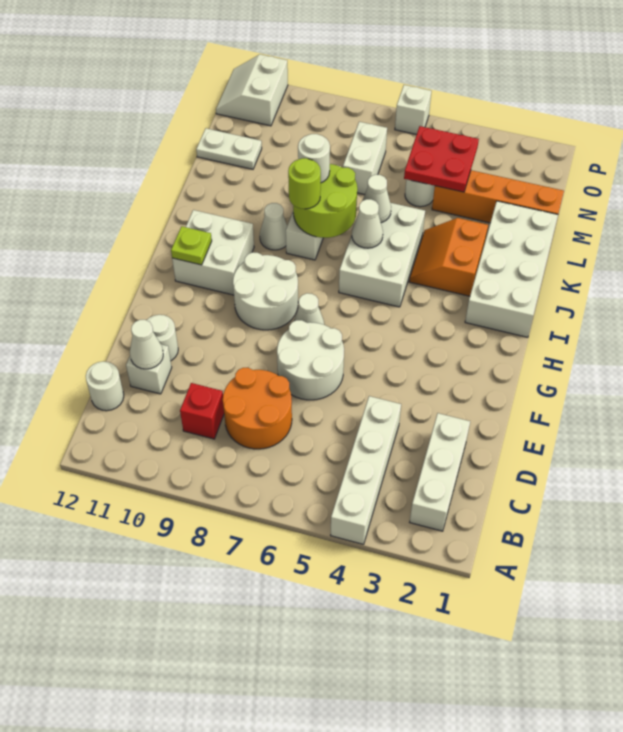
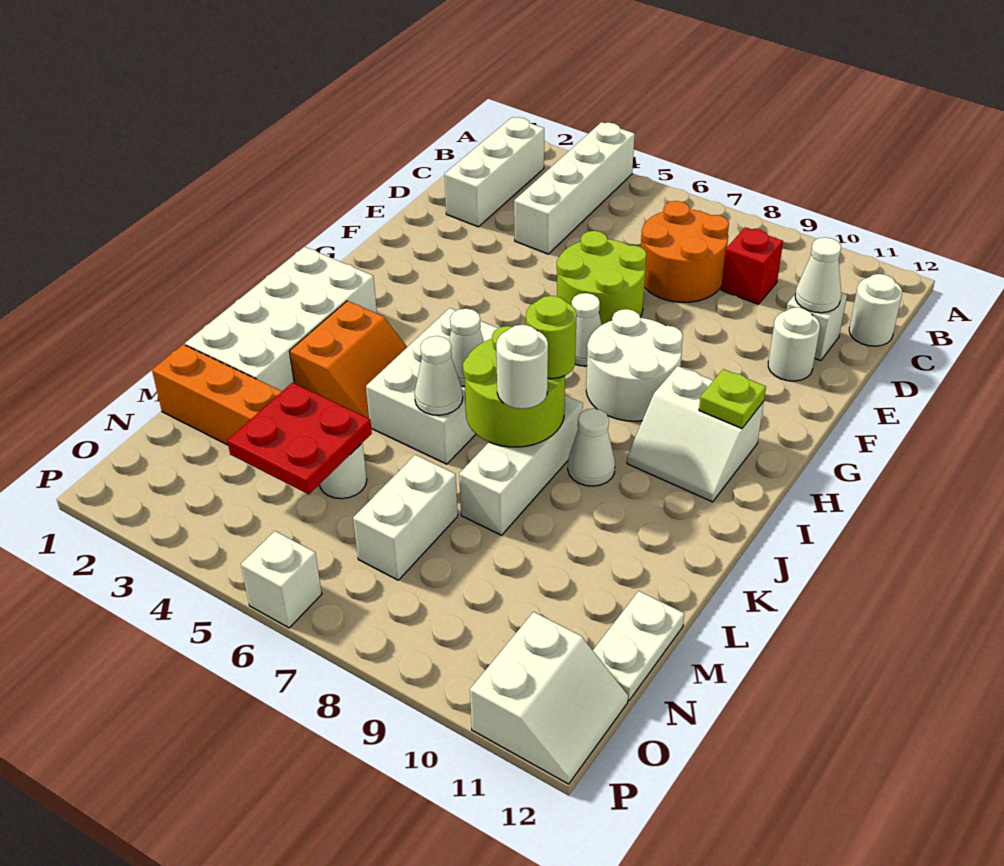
white round brick E6:F7 level 1 -> lime round brick E6:F7 level 1
white brick H10:I11 level 1 -> white slope H10:I11 level 1 top H
white plate M11:M12 level 1 -> white plate M12:N12 level 1

